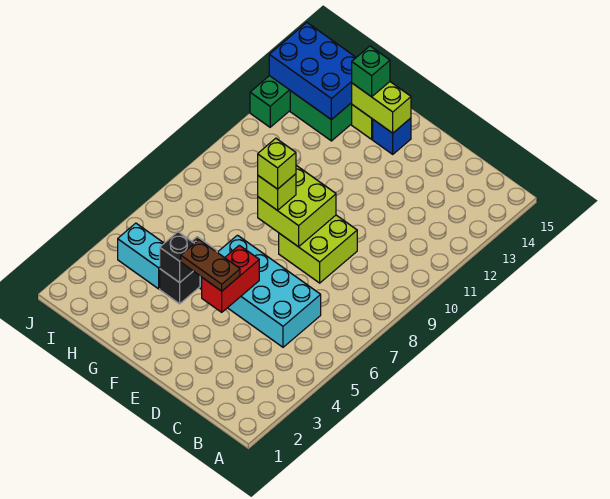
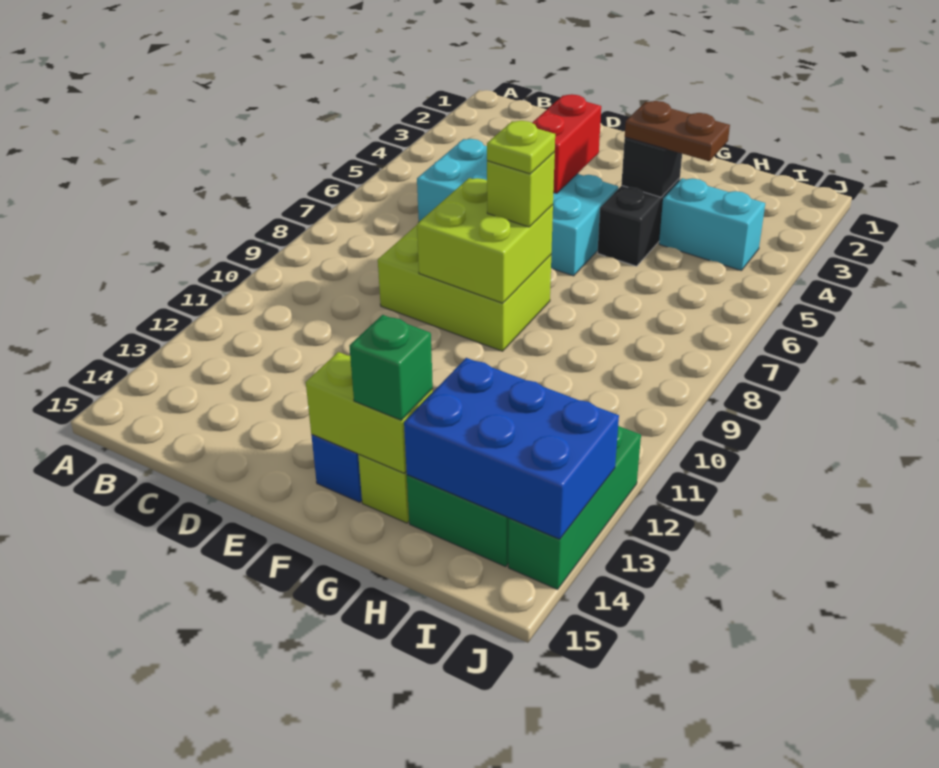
lime brick D8:E9 level 1 -> lime brick D8:F9 level 1
brown plate E4:F4 level 3 -> brown plate G4:H4 level 3
lime brick F8 level 4 -> lime plate F8 level 4

